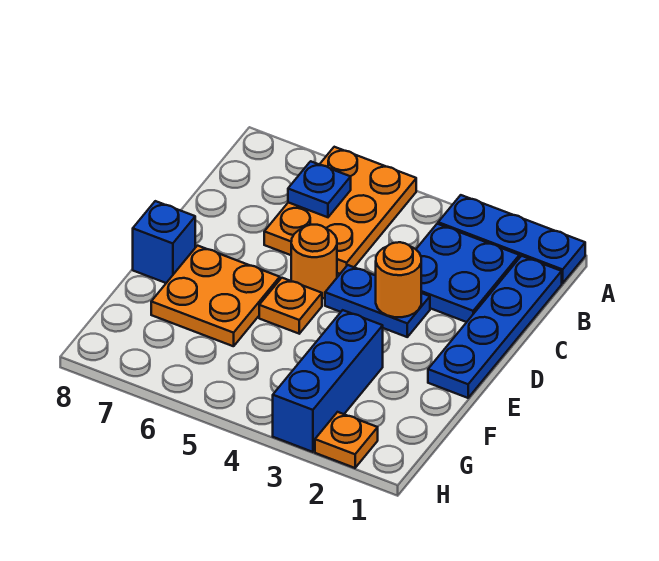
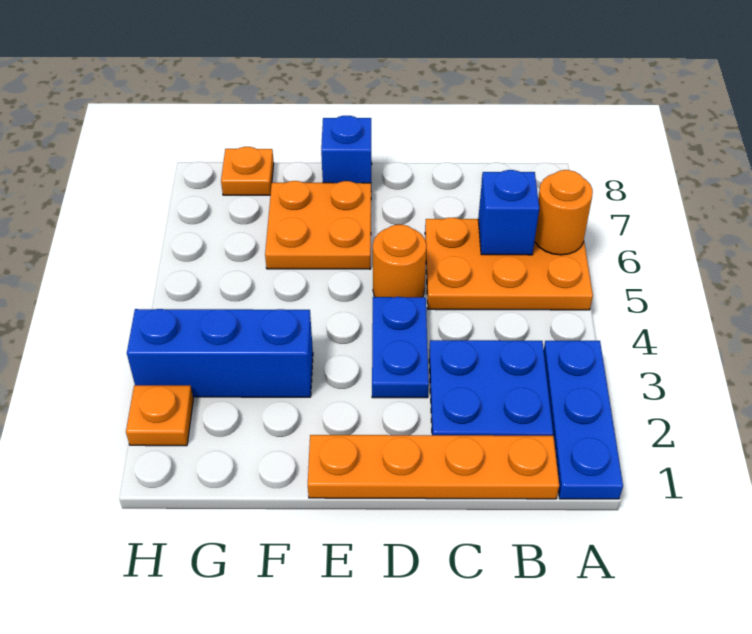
blue plate B1:E1 level 1 -> orange plate B1:E1 level 1
blue plate B6 level 2 -> blue brick B6 level 2
orange round brick D3 level 2 -> orange round brick A6 level 2
orange plate E5 level 1 -> orange plate G8 level 1

